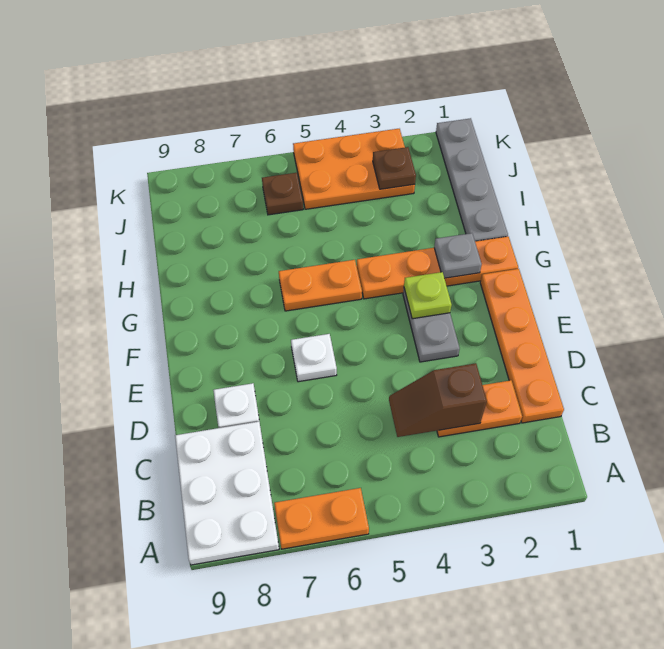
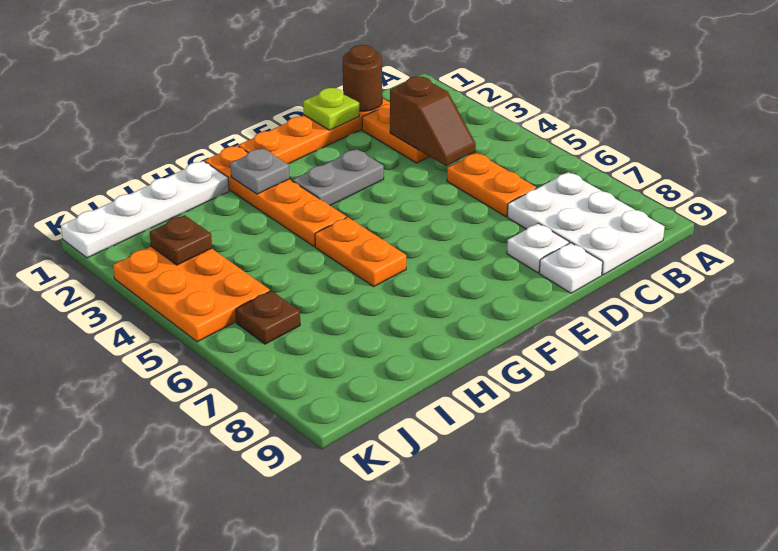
orange plate A6:A7 level 1 -> orange plate C5:C6 level 1
white plate A8:C9 level 1 -> white plate B7:C9 level 1
none -> brown round brick C1 level 2
white plate E6 level 1 -> white plate D9 level 1
lime plate F3 level 2 -> lime plate D1 level 2
grey plate H1:K1 level 1 -> white plate H1:K1 level 1

